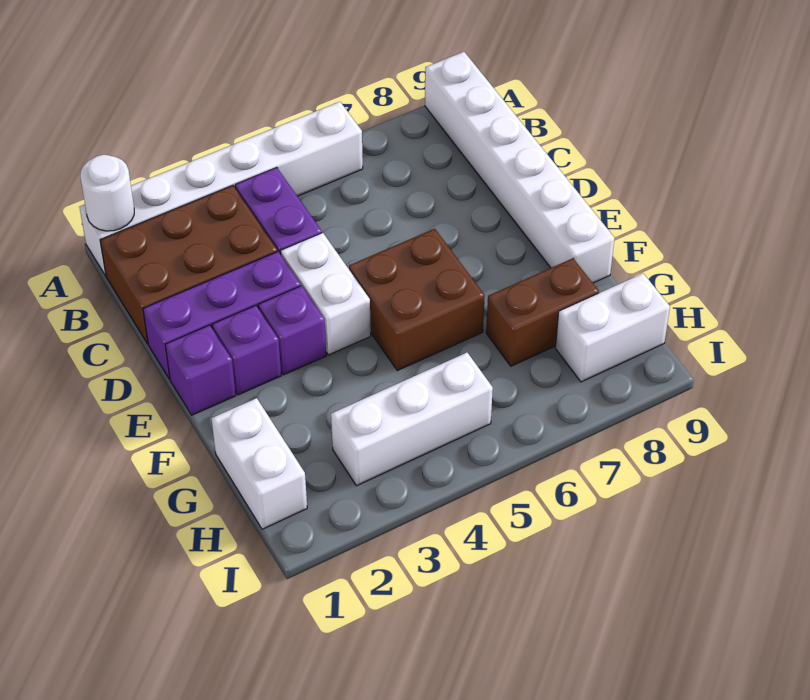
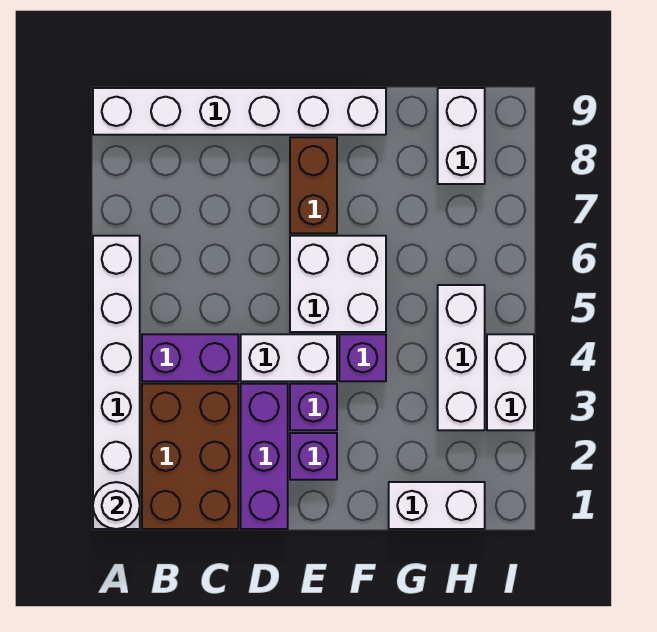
purple brick E1 level 1 -> purple brick F4 level 1
brown brick E5:F6 level 1 -> white brick E5:F6 level 1
brown brick G7:G8 level 1 -> brown brick E7:E8 level 1
none -> white brick I3:I4 level 1

